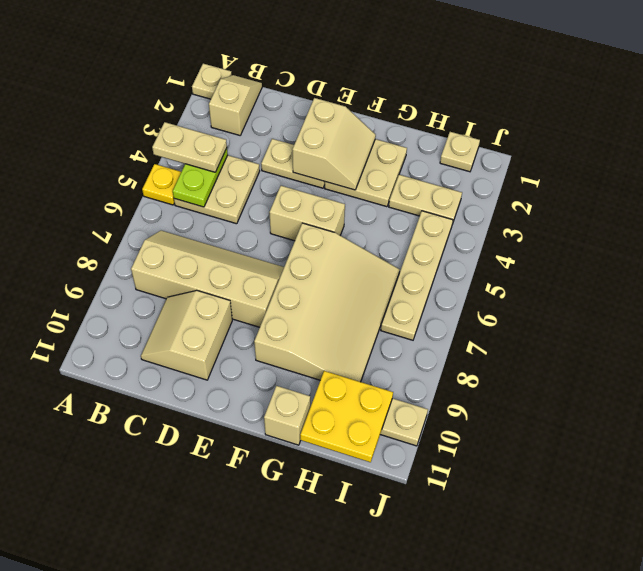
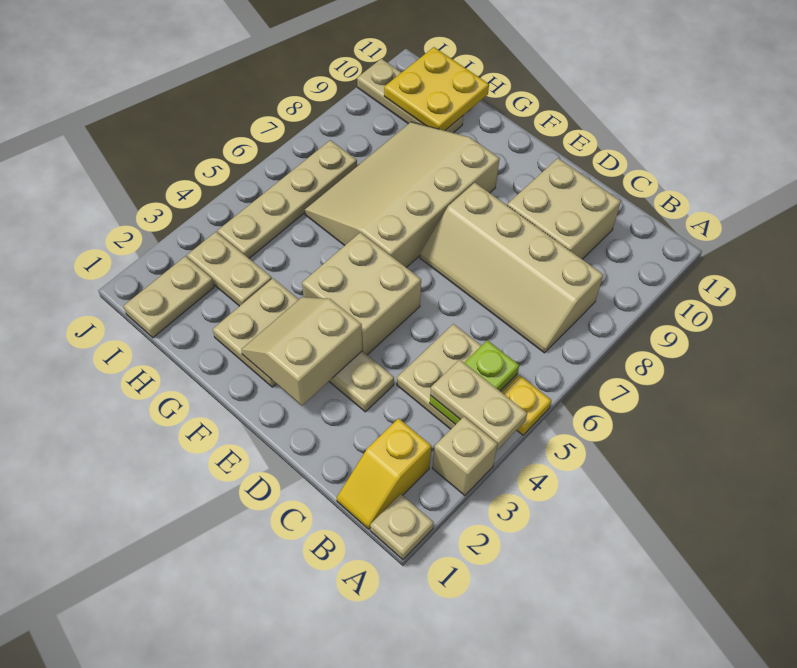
tan slope B1:B2 level 1 top 2 -> yellow slope B1:B2 level 1 top 2
tan slope C9:D10 level 1 top D -> tan brick C9:D10 level 1
tan brick E5:F5 level 1 -> tan brick E4:F5 level 1
tan brick G11 level 1 -> tan brick A3 level 1
tan plate I1 level 1 -> tan plate I1:I2 level 1

